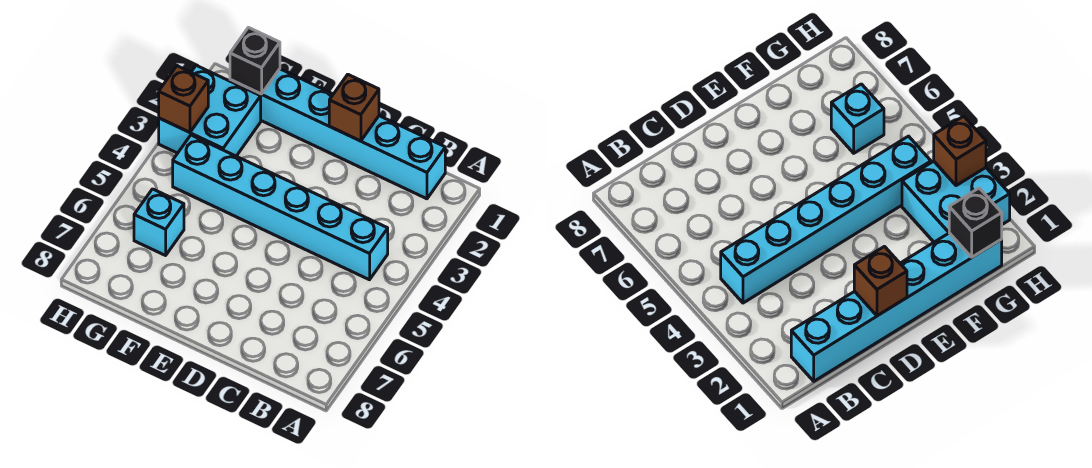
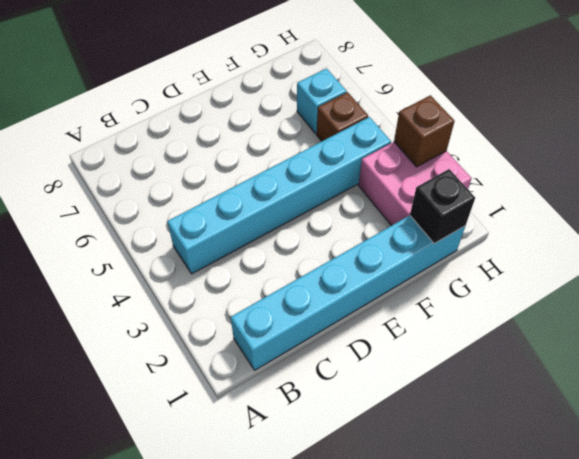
brown brick D1 level 2 -> brown brick G5 level 1
cyan brick G2:H3 level 1 -> pink brick G2:H3 level 1

